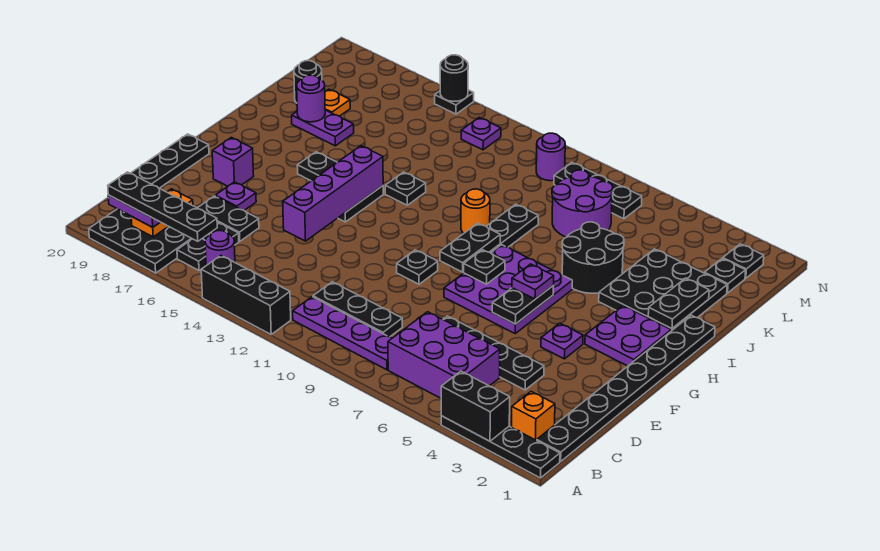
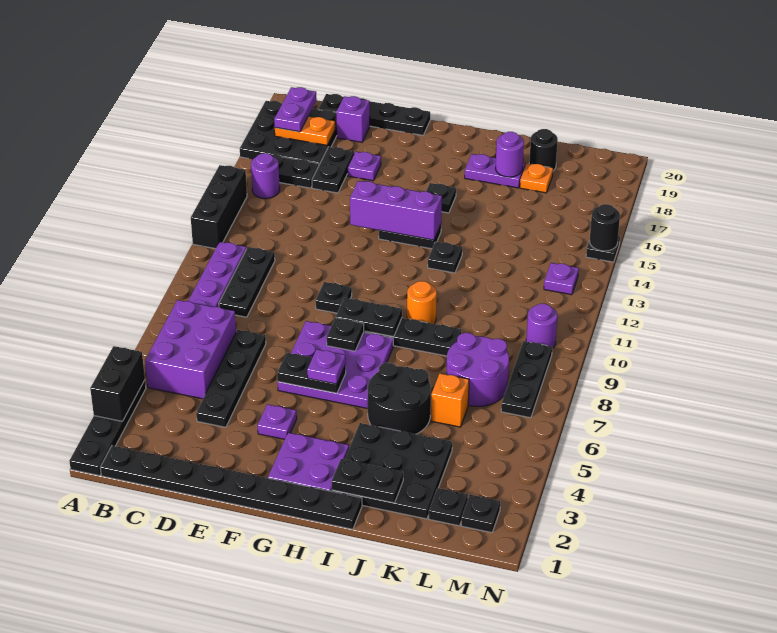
orange brick B2 level 1 -> orange brick K6 level 1
black plate B16:B19 level 4 -> none
purple brick E14:H14 level 2 -> purple brick F14:H14 level 2
purple brick F18 level 1 -> purple brick D19 level 1
purple plate J17:J18 level 1 -> purple plate I18:J18 level 1

